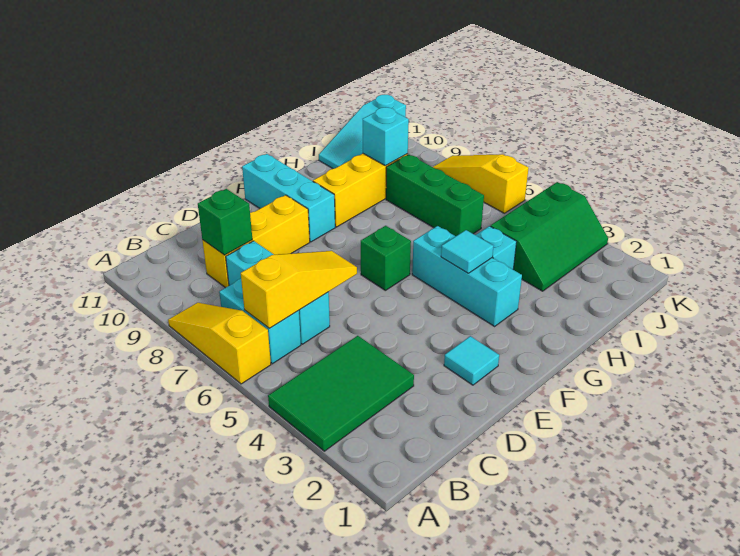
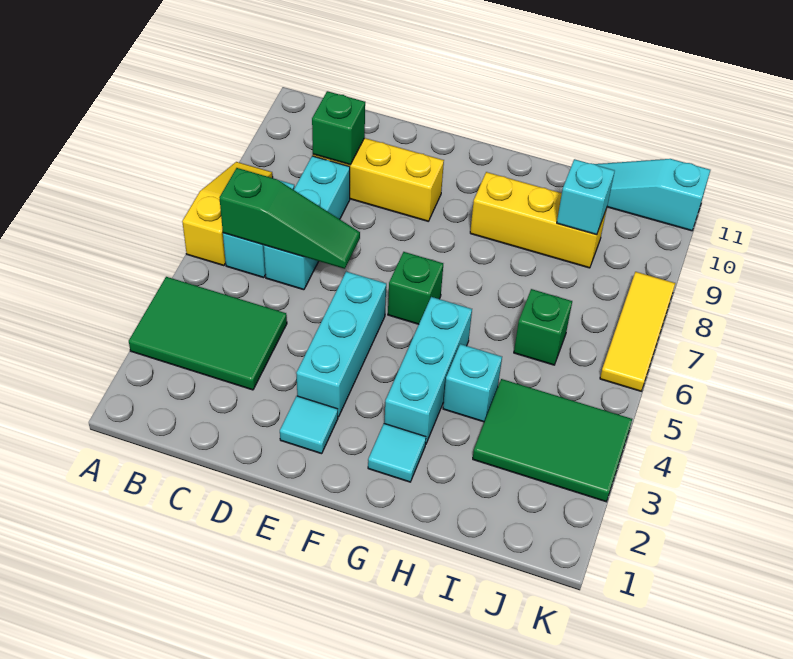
yellow slope B6:D6 level 2 top B -> green slope B6:D6 level 2 top B
cyan brick F9:F11 level 1 -> cyan brick E3:E5 level 1
cyan tile G4 level 2 -> cyan tile G2 level 1
green slope I3:K4 level 1 top 4 -> green tile I3:K4 level 1
green brick I6:I8 level 1 -> green brick I6 level 1
yellow slope K6:K8 level 1 top 6 -> yellow tile K6:K8 level 1

